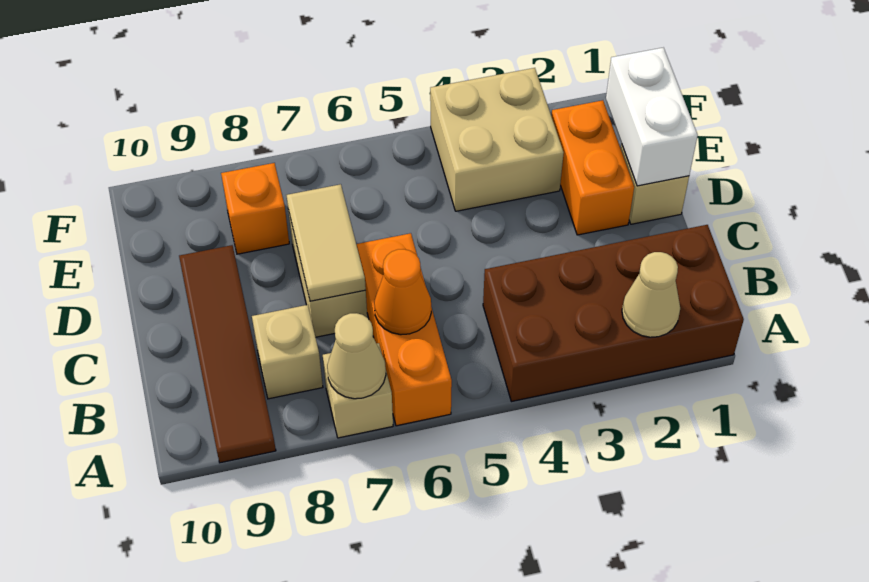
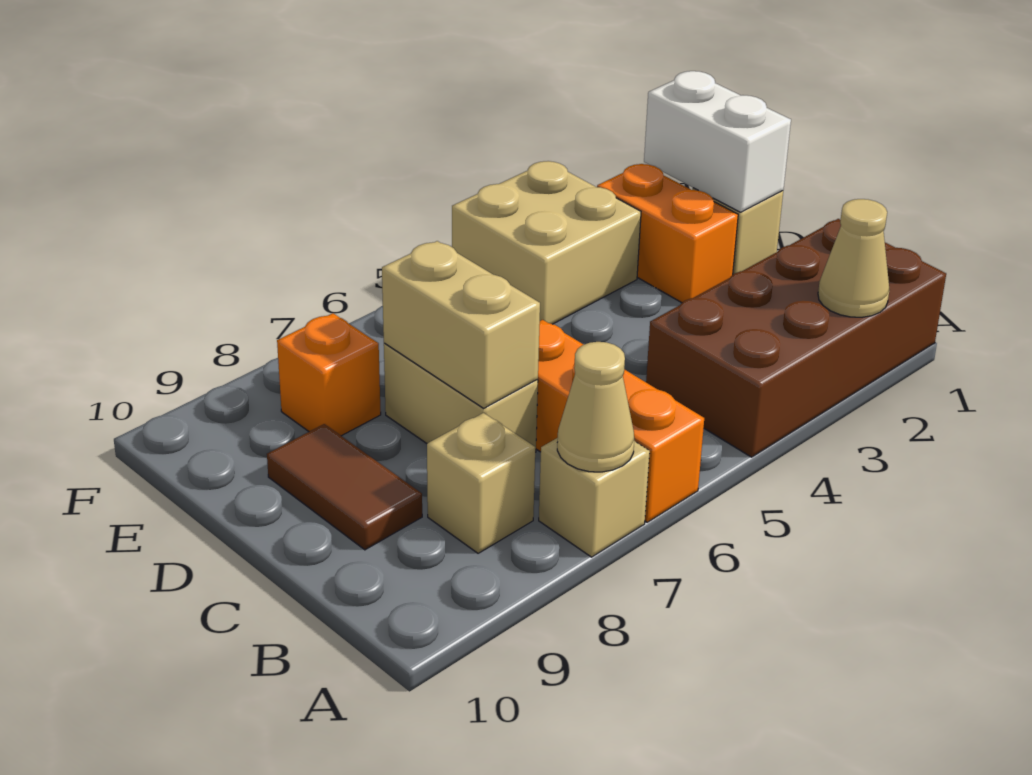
brown tile A9:D9 level 1 -> brown tile C9:D9 level 1
orange cone B6 level 2 -> none
tan tile C7:D7 level 2 -> tan brick C7:D7 level 2

